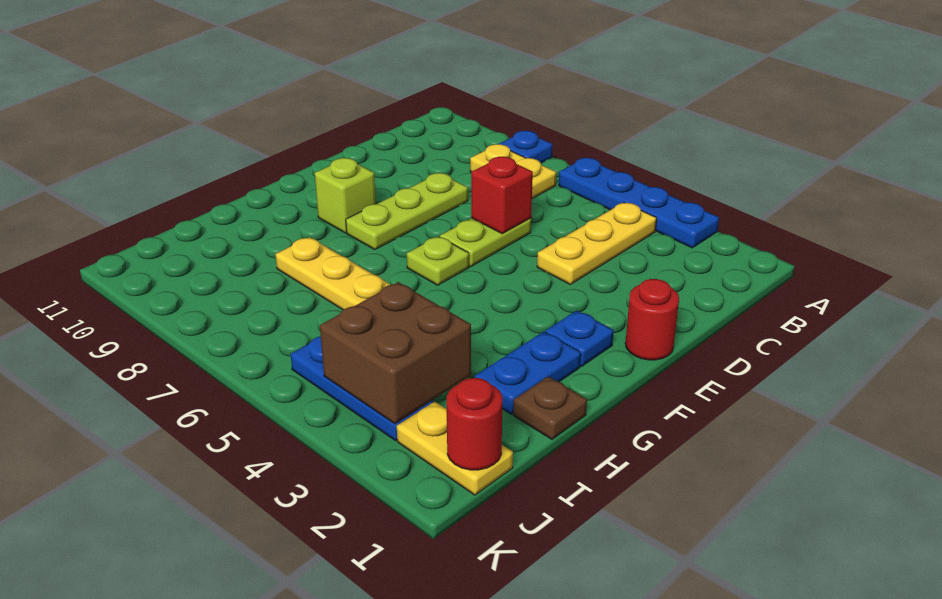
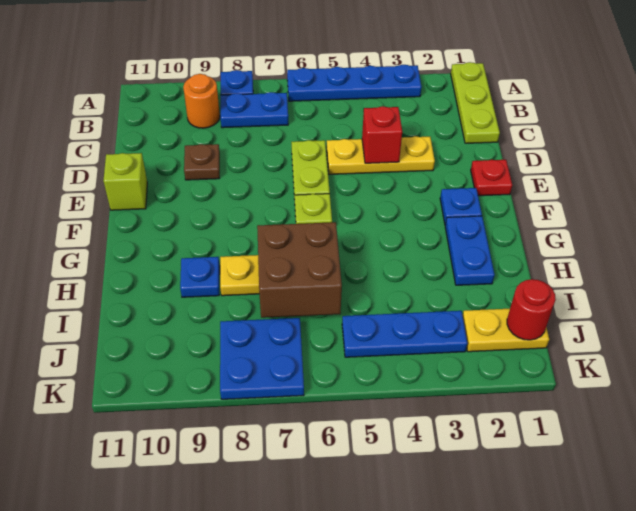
yellow plate B4:D4 level 1 -> yellow plate D3:D5 level 1
yellow plate B7:B8 level 1 -> blue plate B7:B8 level 1
none -> orange round brick B9 level 1
red brick D6 level 2 -> red brick D4 level 2
lime plate D8:F8 level 1 -> lime plate A1:C1 level 1
red round brick E1 level 1 -> red plate E1 level 1
lime brick F9 level 1 -> lime brick E11 level 1
brown plate H1 level 1 -> brown plate D9 level 1
none -> blue plate H9 level 1
brown brick I3:J4 level 2 -> brown brick H6:I7 level 2
none -> blue plate J7:K8 level 1

